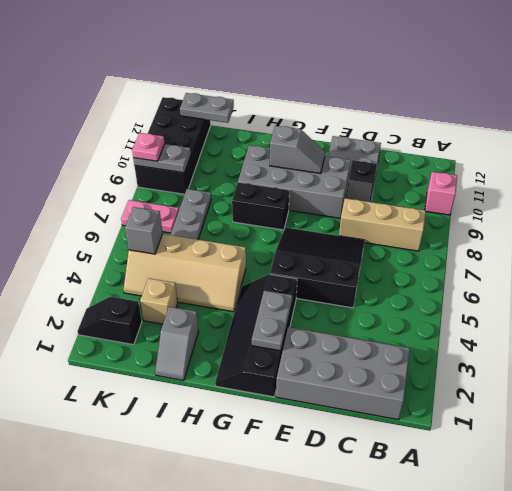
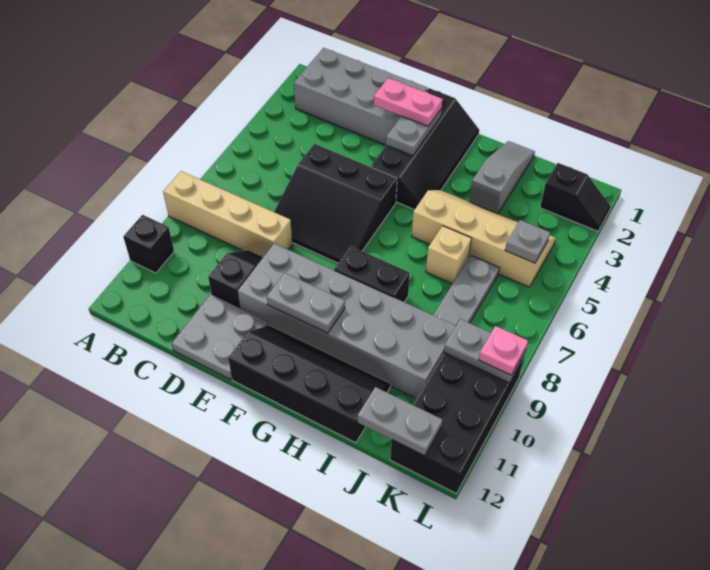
pink brick A10 level 1 -> black brick A10 level 1
tan brick B8:D8 level 1 -> tan brick A8:D8 level 1
grey brick E9:H10 level 1 -> grey brick E9:J10 level 1
grey slope F10:G10 level 2 top G -> grey plate F10:G10 level 2
none -> black slope F11:I12 level 1 top 12
grey slope I1:I2 level 1 top 2 -> grey slope I1:I3 level 1 top 3
tan brick J3 level 1 -> tan brick I6 level 1
grey brick K5 level 2 -> grey plate K5 level 2
pink plate K7:L7 level 1 -> pink plate E2:F2 level 3

